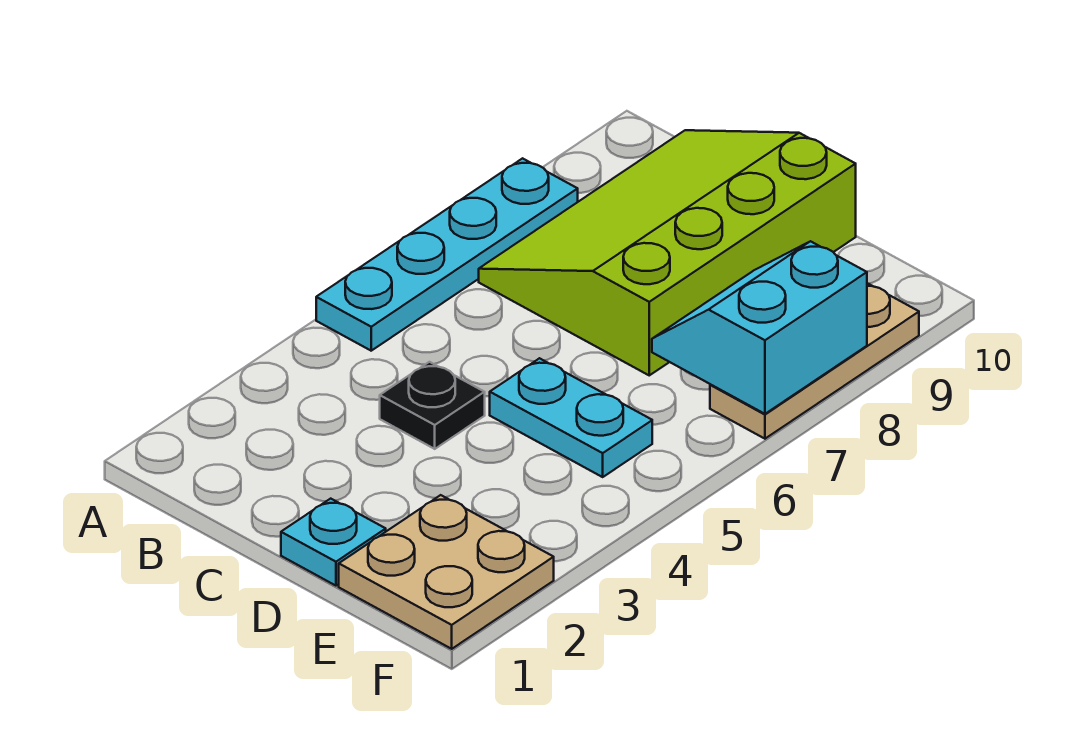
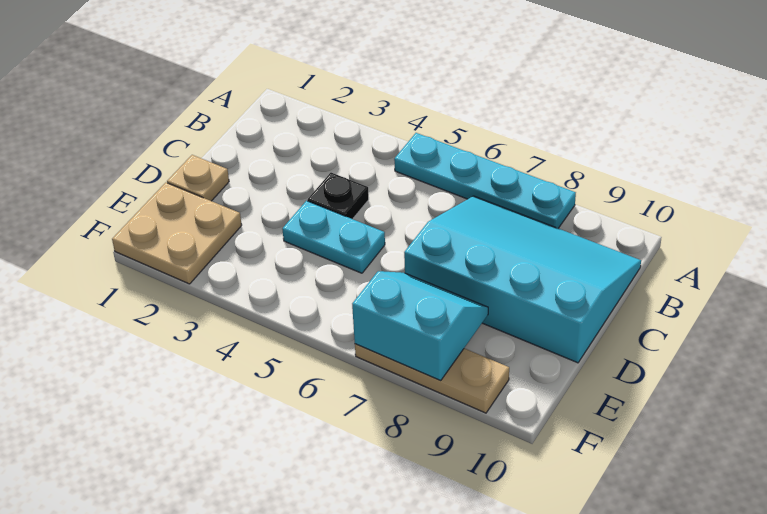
lime slope B7:D10 level 1 top D -> cyan slope B7:D10 level 1 top D
cyan plate D1 level 1 -> tan plate D1 level 1
cyan plate D5:E5 level 1 -> cyan plate D4:D5 level 1

